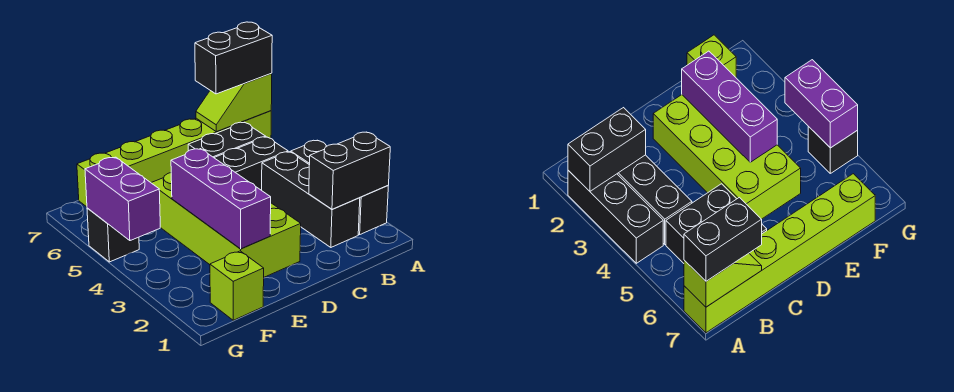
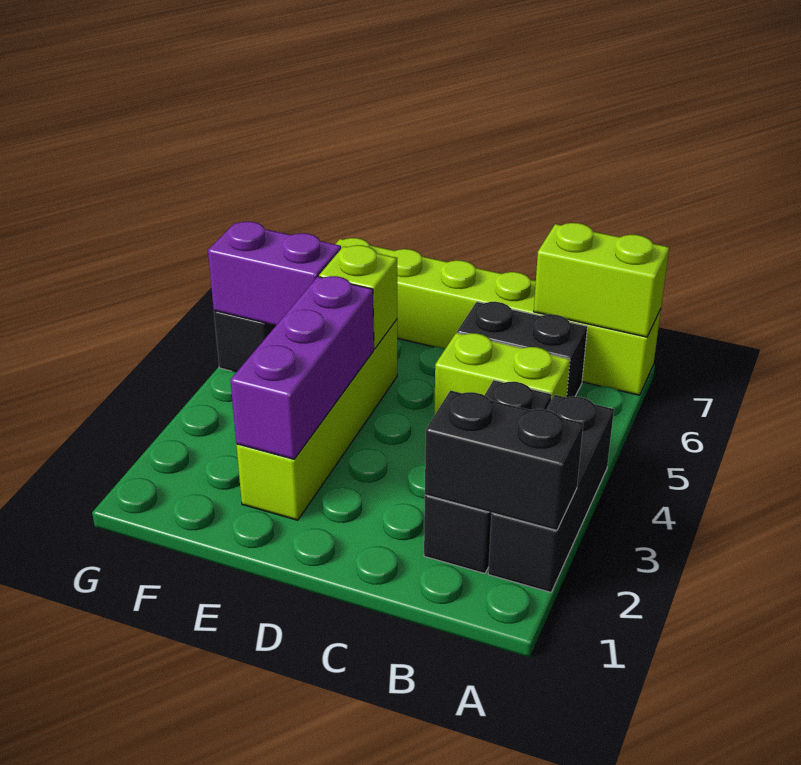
lime slope A7:B7 level 2 top A -> lime brick A7:B7 level 2
black brick A7:B7 level 3 -> none
black brick B5:C5 level 1 -> lime brick B5:C5 level 1
lime brick D2:E5 level 1 -> lime brick E2:E5 level 1
lime brick F1 level 1 -> lime brick E5 level 2
purple brick G4:G5 level 2 -> purple brick F5:G5 level 2

